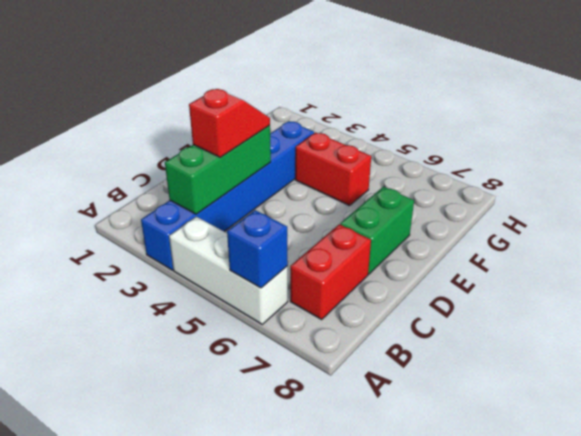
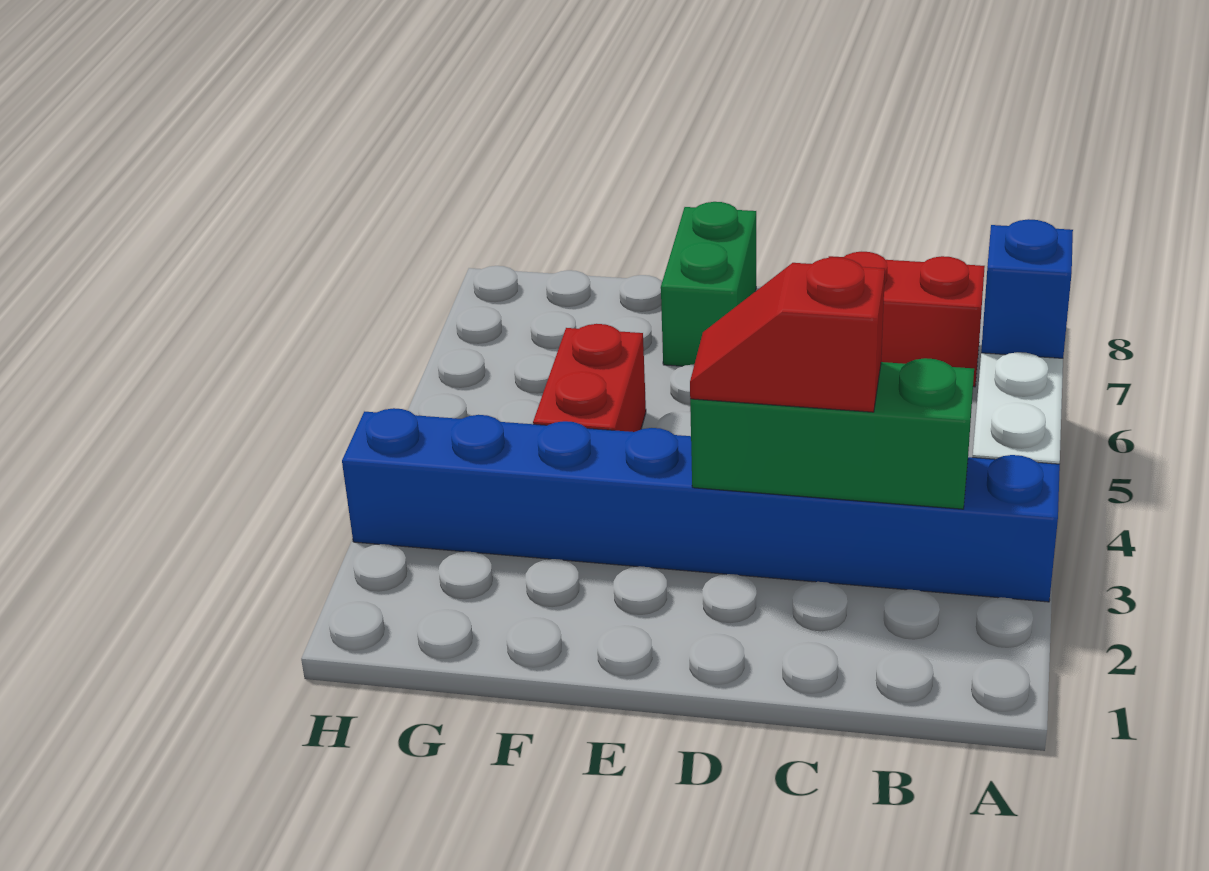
blue brick A3:F3 level 1 -> blue brick A3:H3 level 1
green brick D7:E7 level 1 -> green brick E7:E8 level 1

